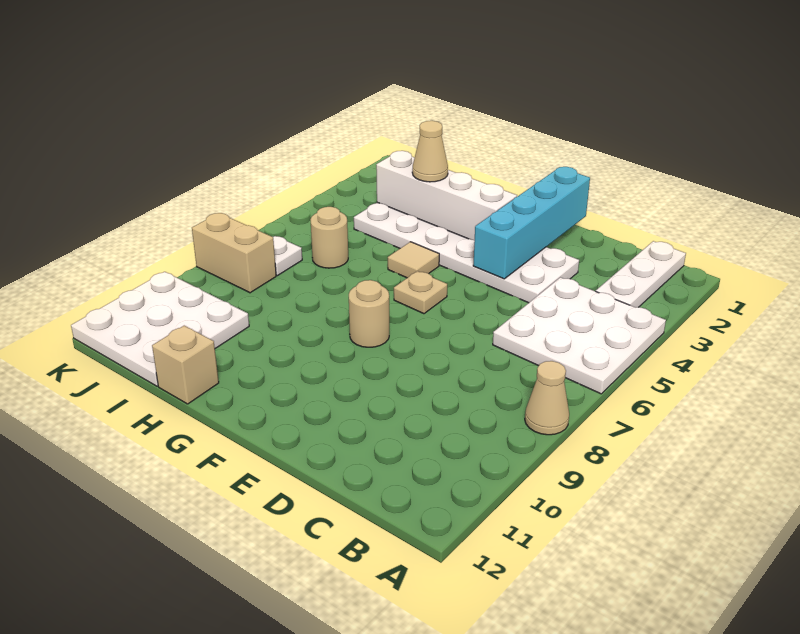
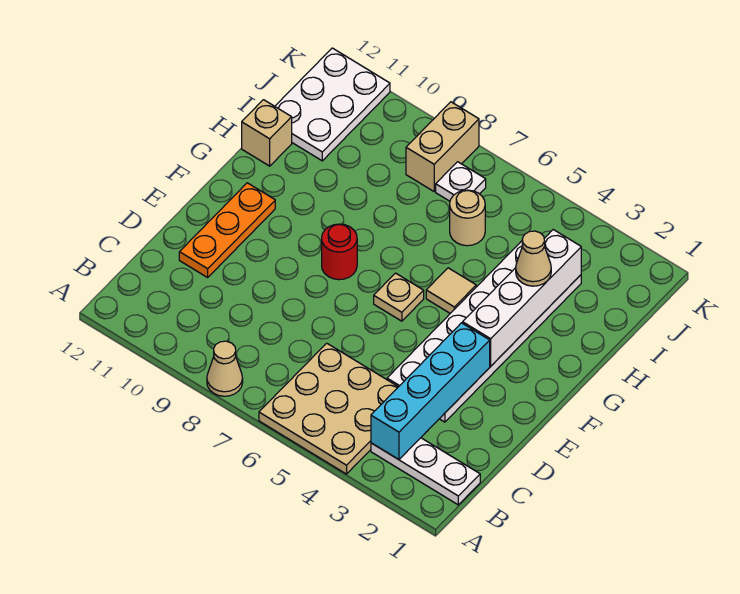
white plate A4:C6 level 1 -> tan plate A4:C6 level 1
none -> orange plate D11:F11 level 1
cyan brick E1:E4 level 2 -> cyan brick B3:E3 level 2
tan round brick F8 level 1 -> red round brick F8 level 1
white plate I10:K12 level 1 -> white plate I11:K12 level 1

